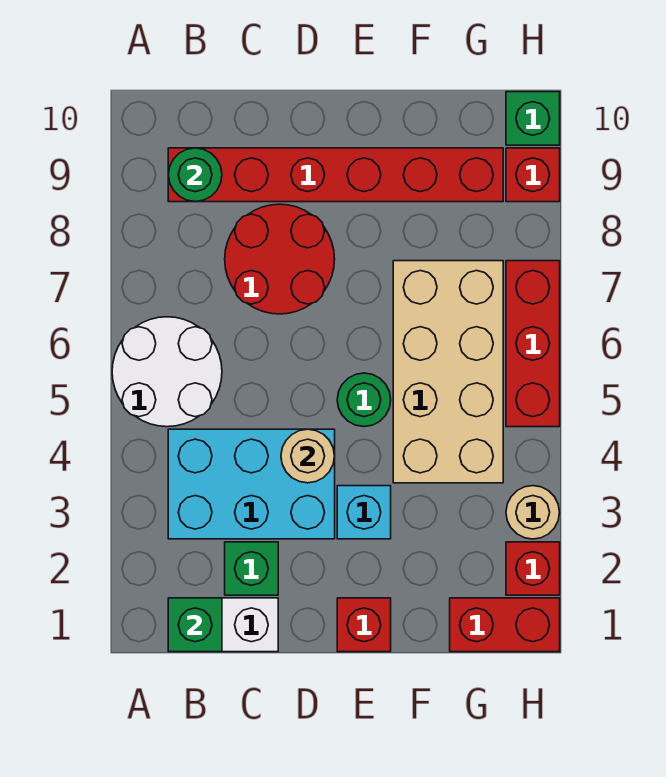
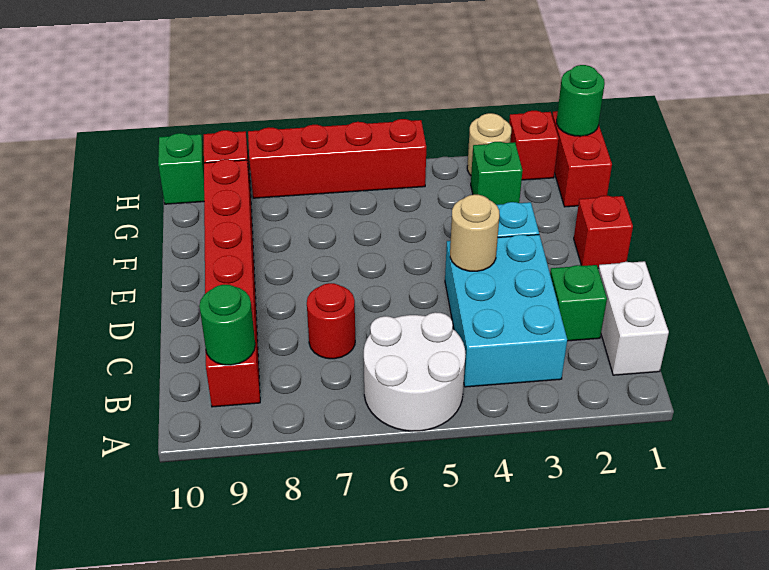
green brick B1 level 2 -> green brick G3 level 1
red round brick C7:D8 level 1 -> red round brick C7 level 1
green round brick E5 level 1 -> green round brick H1 level 2
tan brick F4:G7 level 1 -> none
red brick H5:H7 level 1 -> red brick H5:H8 level 1

